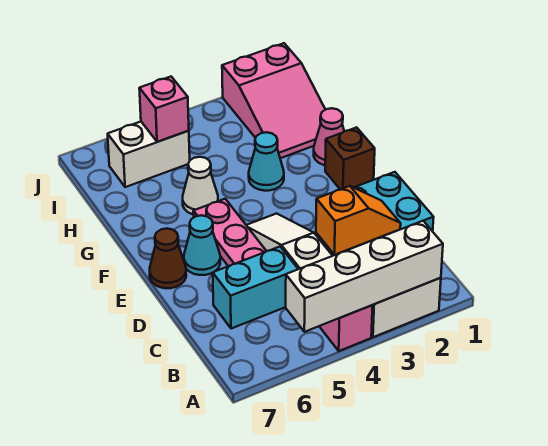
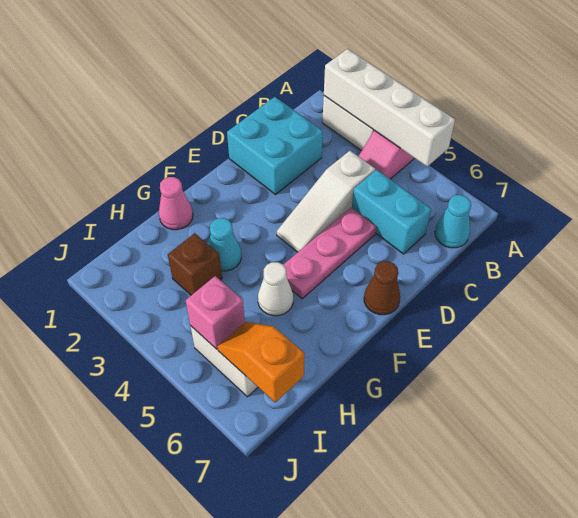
orange slope C2:C3 level 2 top 3 -> orange slope I6:I7 level 2 top 7
cyan cone E6 level 1 -> cyan cone B7 level 1
brown brick F1 level 1 -> brown brick H3 level 1
pink slope H1:J2 level 1 top J -> none

